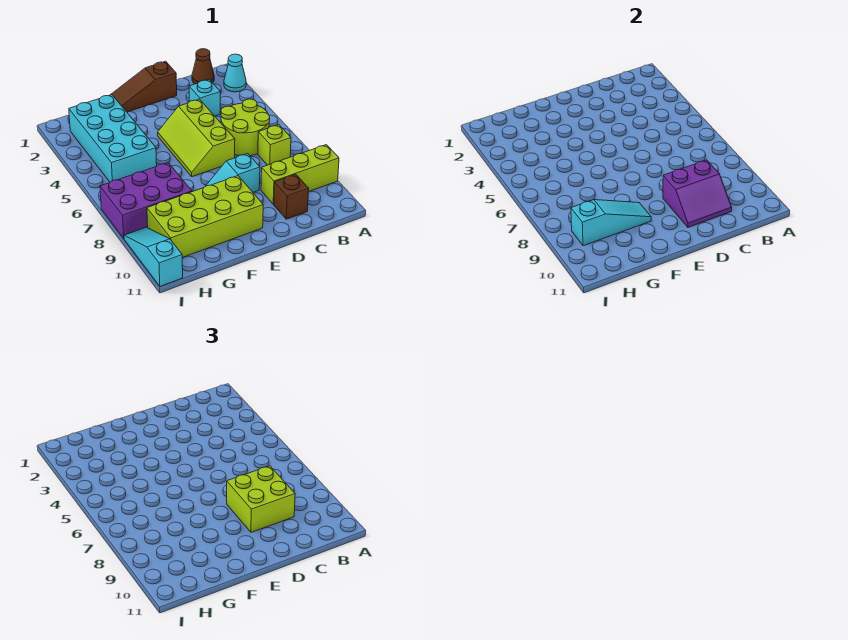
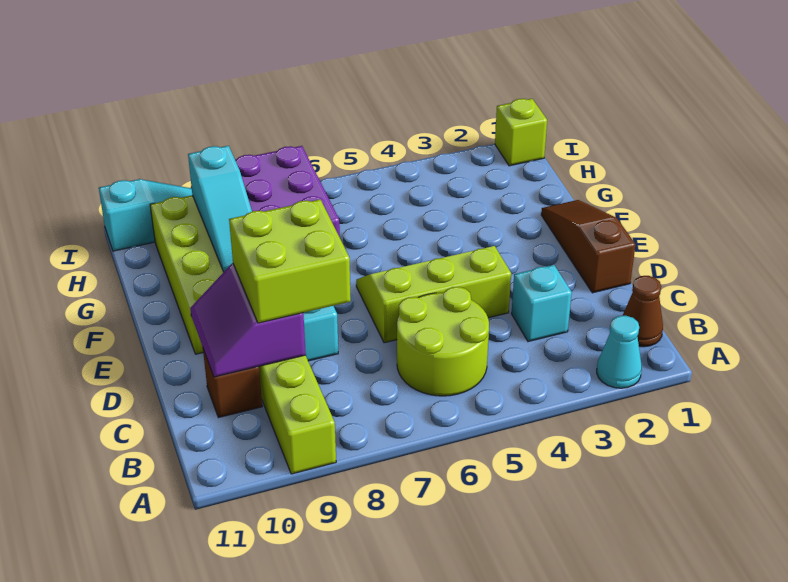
lime brick B7 level 1 -> lime brick I1 level 1
cyan brick G2:H5 level 1 -> none

